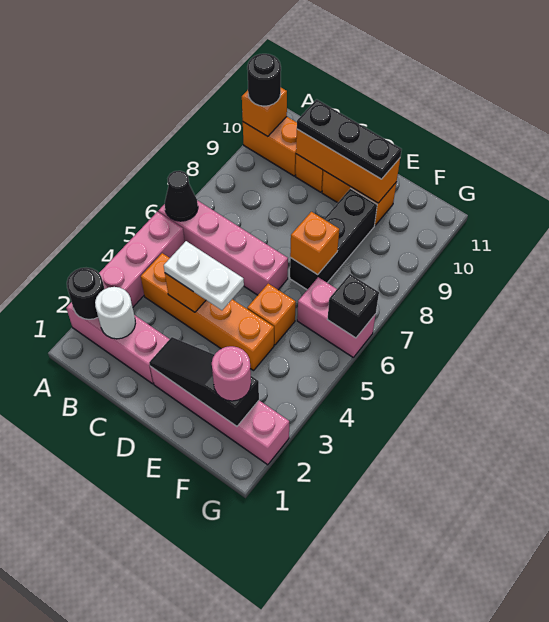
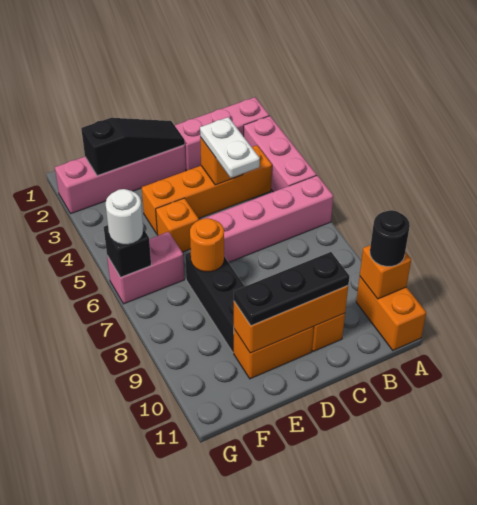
black round brick A2 level 2 -> none
black cone A6 level 2 -> none
orange brick A10:B10 level 1 -> orange brick A10:A11 level 1
white round brick B2 level 2 -> white round brick G6 level 3
white plate C4:D4 level 3 -> white plate C4:C5 level 3
orange brick E7 level 2 -> orange round brick E7 level 2
pink round brick F2 level 3 -> none

